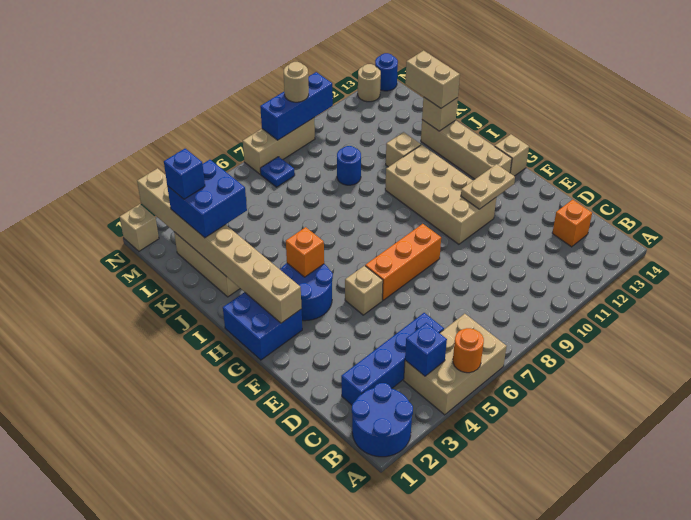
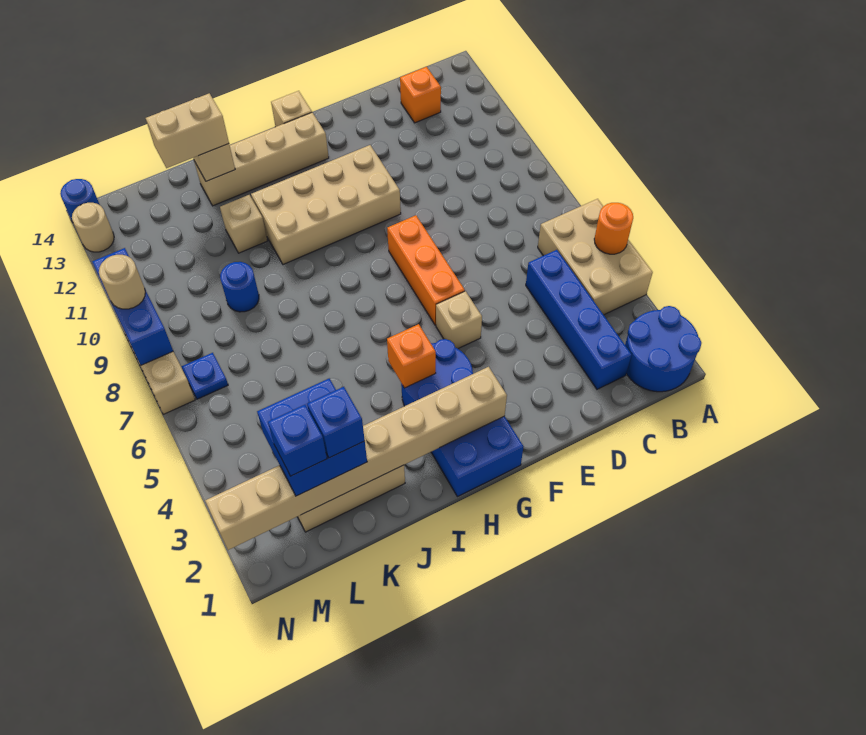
blue brick B4 level 2 -> blue brick K2 level 4
tan plate F11:F12 level 2 -> none
tan brick N1 level 1 -> none

